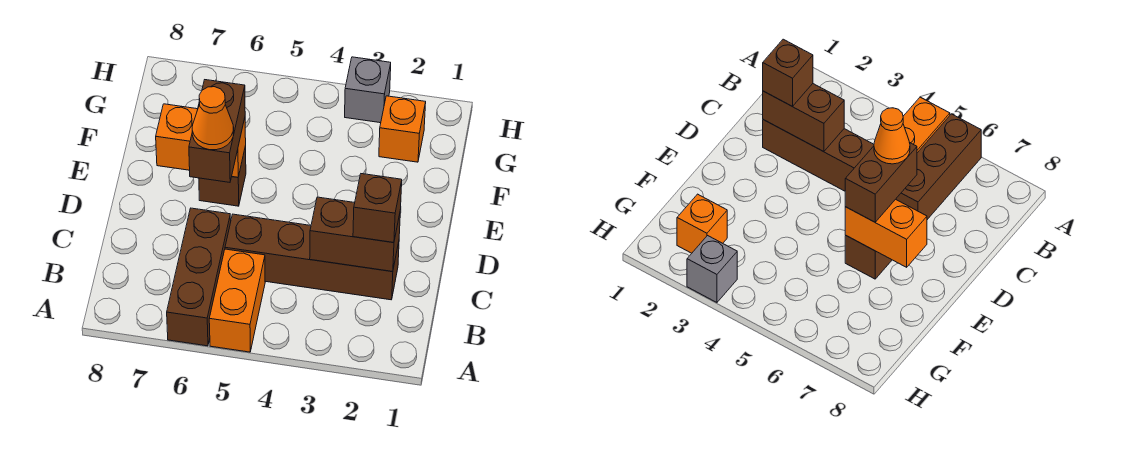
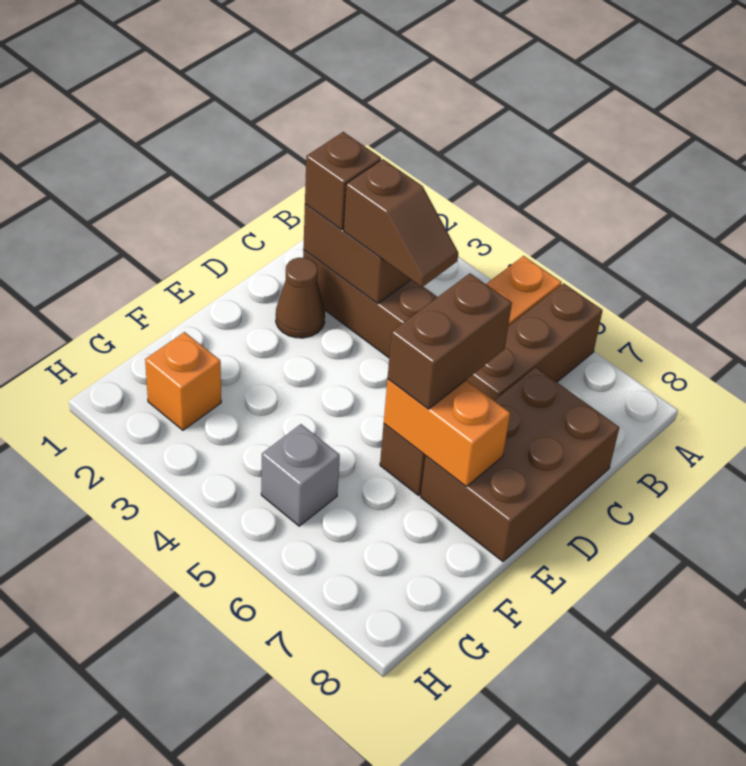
none -> brown slope C3:C4 level 3 top 3
none -> brown brick C7:E8 level 1
none -> brown cone D2 level 1
orange cone D6 level 4 -> none
grey brick H3 level 1 -> grey brick G5 level 1

